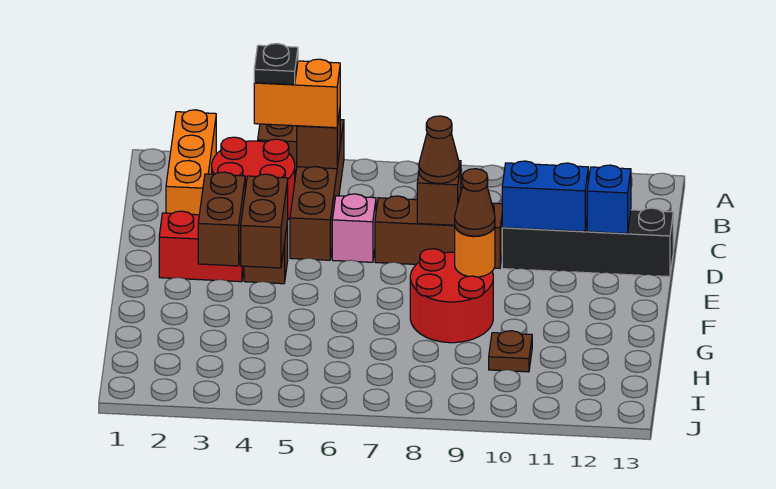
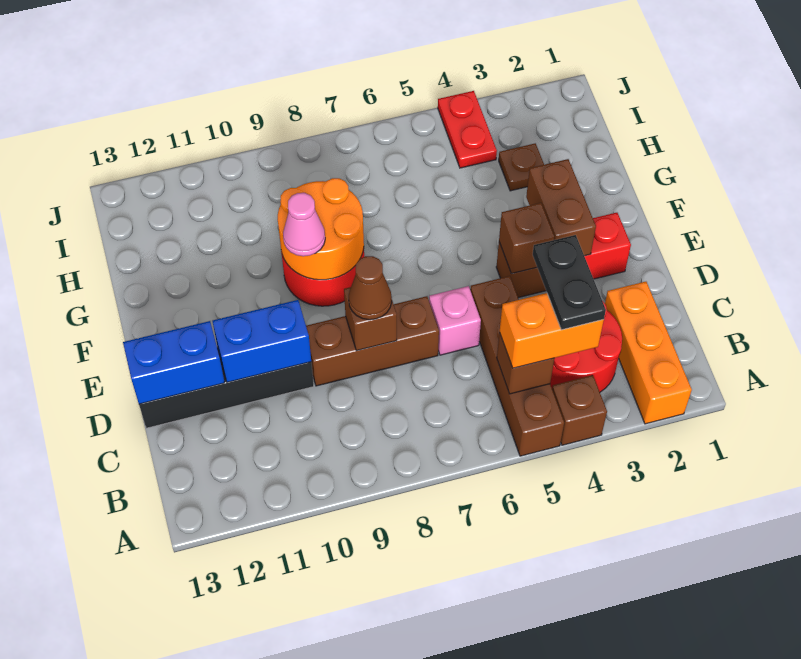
black plate B4 level 4 -> black plate B4:C4 level 4
blue brick D12 level 2 -> blue brick D12:D13 level 2
brown brick E4:F4 level 2 -> brown brick E4 level 2
orange round brick F9 level 2 -> orange round brick F8:G9 level 2
brown cone F9 level 3 -> pink cone F9 level 3
brown plate H10 level 1 -> brown plate H3 level 1
none -> red plate I4:J4 level 1

